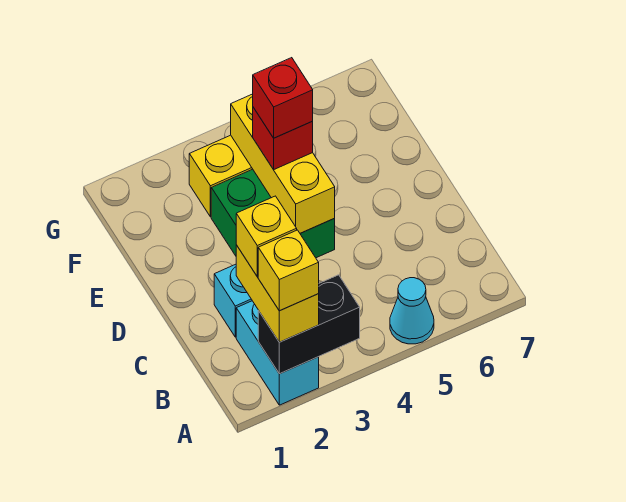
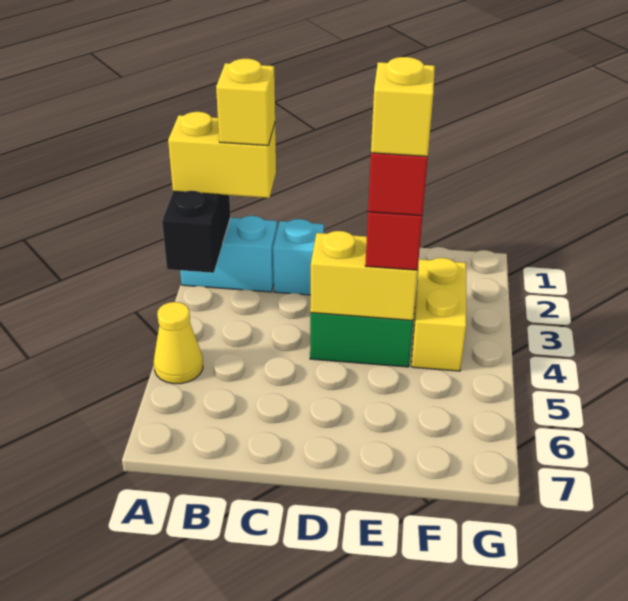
yellow brick A2 level 4 -> yellow brick E4 level 5
cyan cone A5 level 1 -> yellow cone A5 level 1
yellow brick D4:F4 level 2 -> yellow brick D4:E4 level 2

